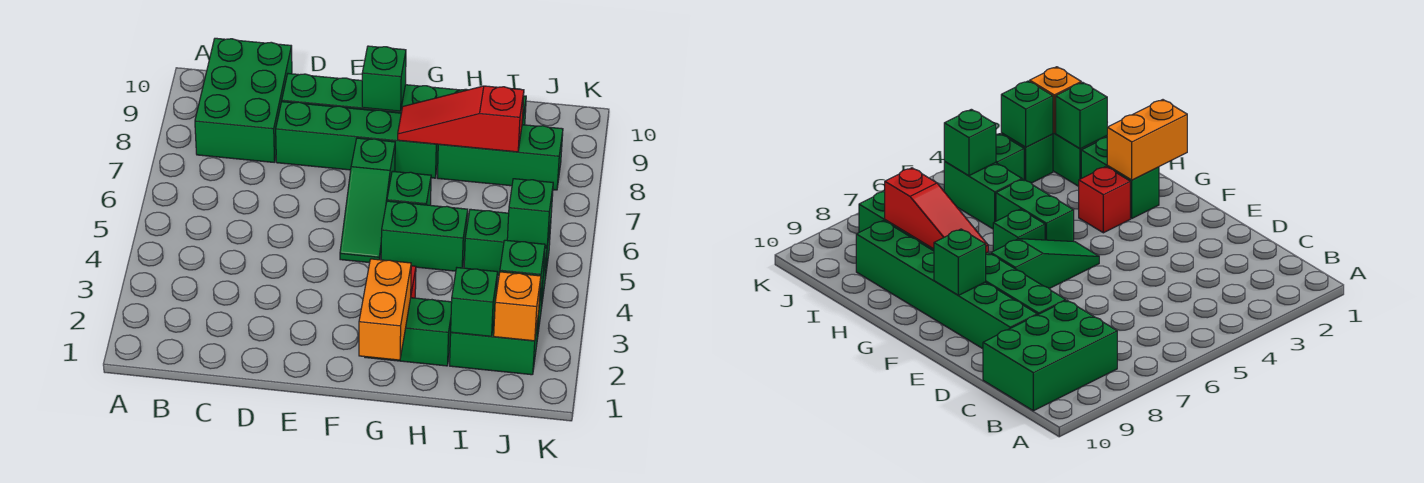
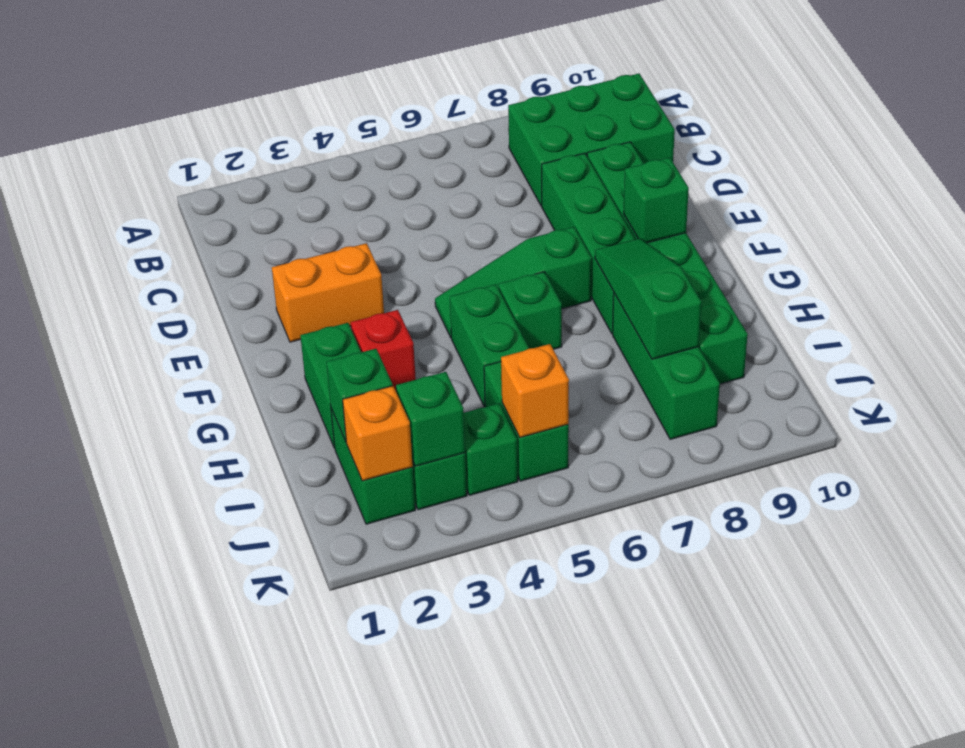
orange brick G1:G2 level 2 -> orange brick E2:E3 level 1
red slope G8:I8 level 2 top I -> green slope G8:I8 level 2 top I
green brick J5 level 2 -> orange brick J5 level 2

